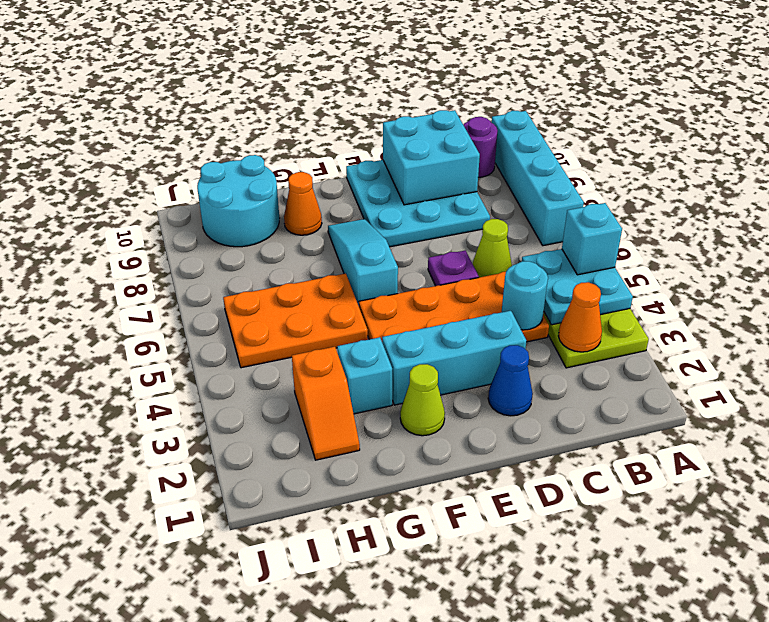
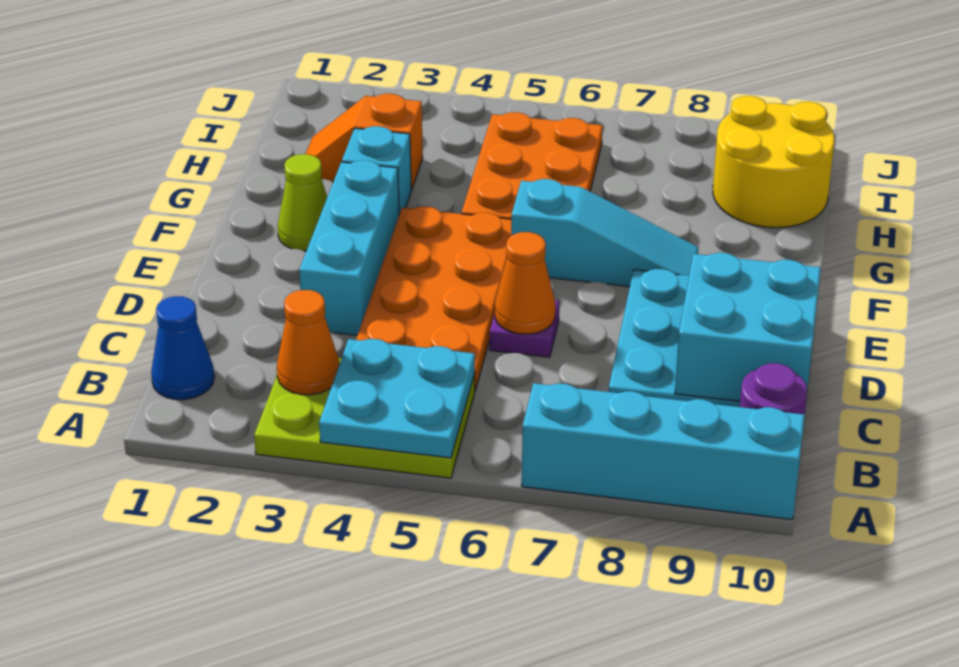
cyan brick A5 level 3 -> none
cyan round brick C4 level 2 -> none
lime cone C6 level 1 -> none
blue cone D2 level 1 -> blue cone B1 level 1
orange cone G9 level 1 -> orange cone D6 level 2
cyan round brick H9:I10 level 1 -> yellow round brick H9:I10 level 1

